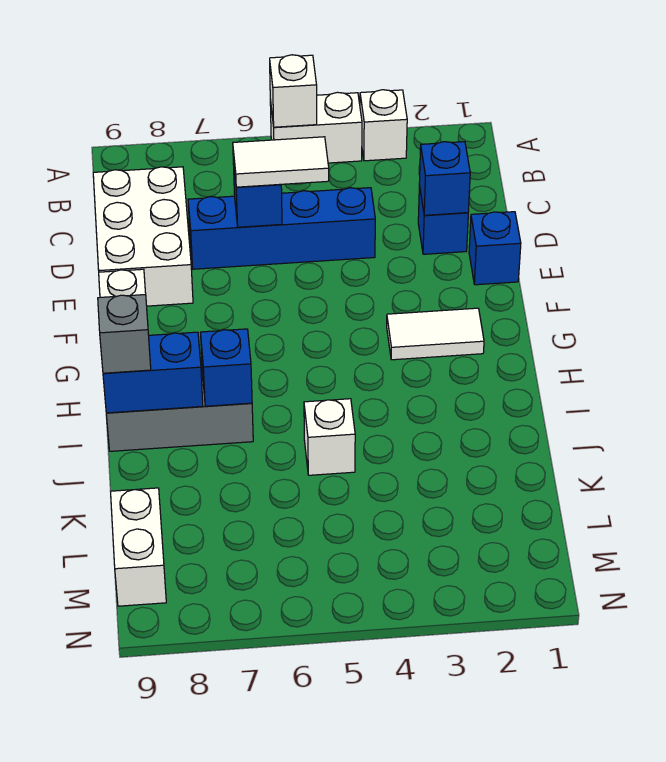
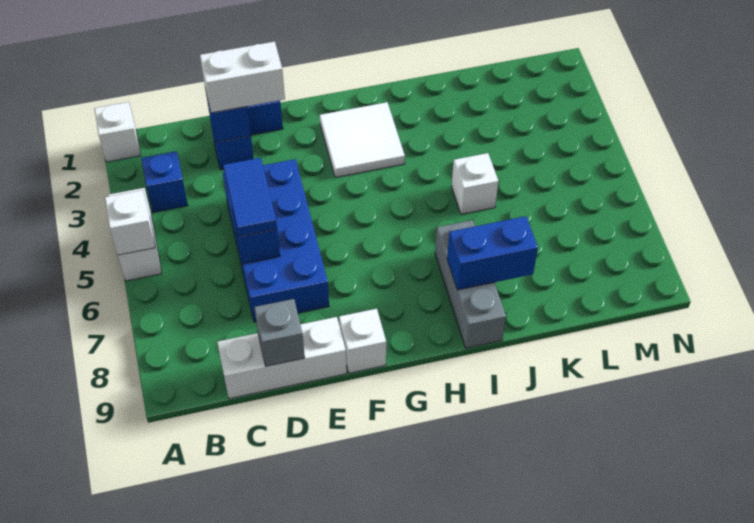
white brick A3 level 1 -> white brick A1 level 1
white brick C8:E9 level 1 -> white brick C9:E9 level 1
blue brick D4:D7 level 1 -> blue brick D4:E7 level 1
white tile D5:D6 level 3 -> blue tile D5:D6 level 3
white tile G2:G3 level 1 -> white tile G2:H3 level 1
blue brick I7 level 2 -> blue brick B3 level 1
blue brick I8:I9 level 2 -> blue brick I8:J8 level 2
grey brick I9 level 3 -> grey brick D9 level 2
white brick L9:M9 level 1 -> white brick D2:E2 level 3

